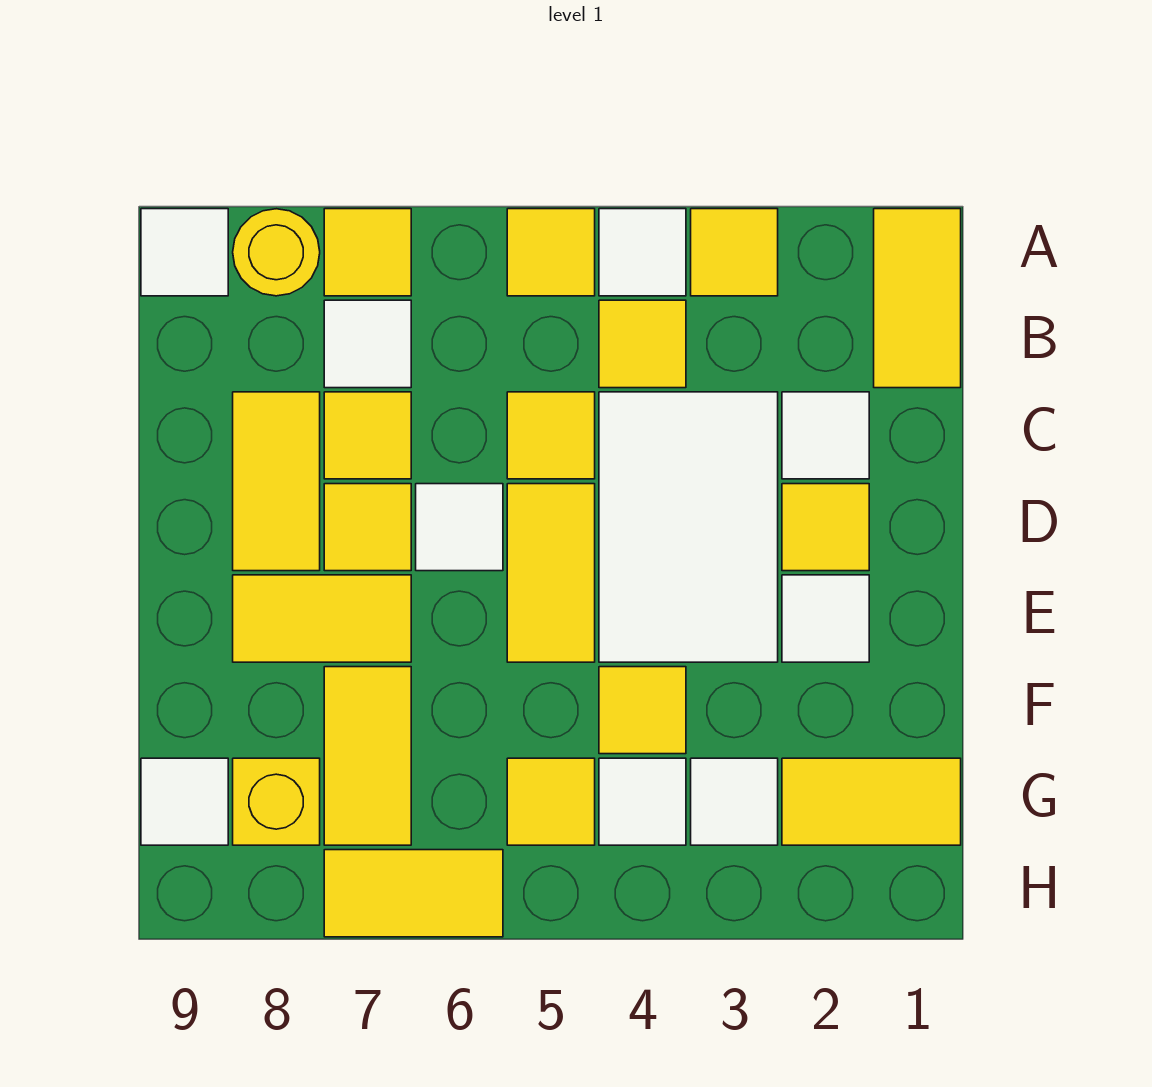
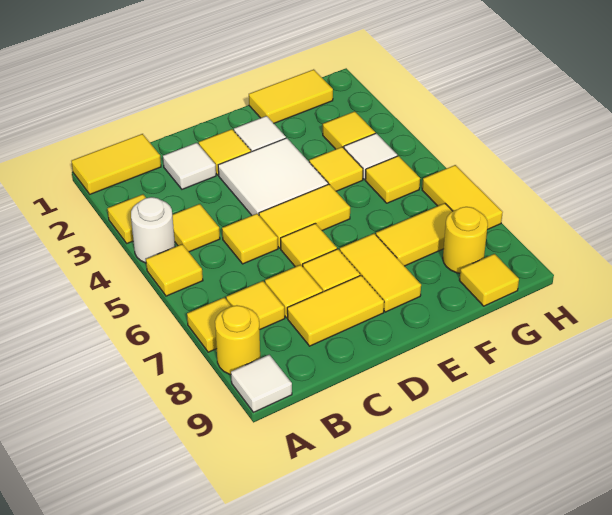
white tile A4 level 1 -> white round brick A4 level 1
white tile B7 level 1 -> yellow tile B7 level 1
white tile C3:E4 level 1 -> white tile D3:E4 level 1
white tile D6 level 1 -> yellow tile D6 level 1
yellow tile G1:G2 level 1 -> yellow tile F1:G1 level 1
white tile G3 level 1 -> yellow tile G3 level 1
yellow brick G8 level 1 -> yellow round brick G8 level 1
white tile G9 level 1 -> yellow tile G9 level 1

